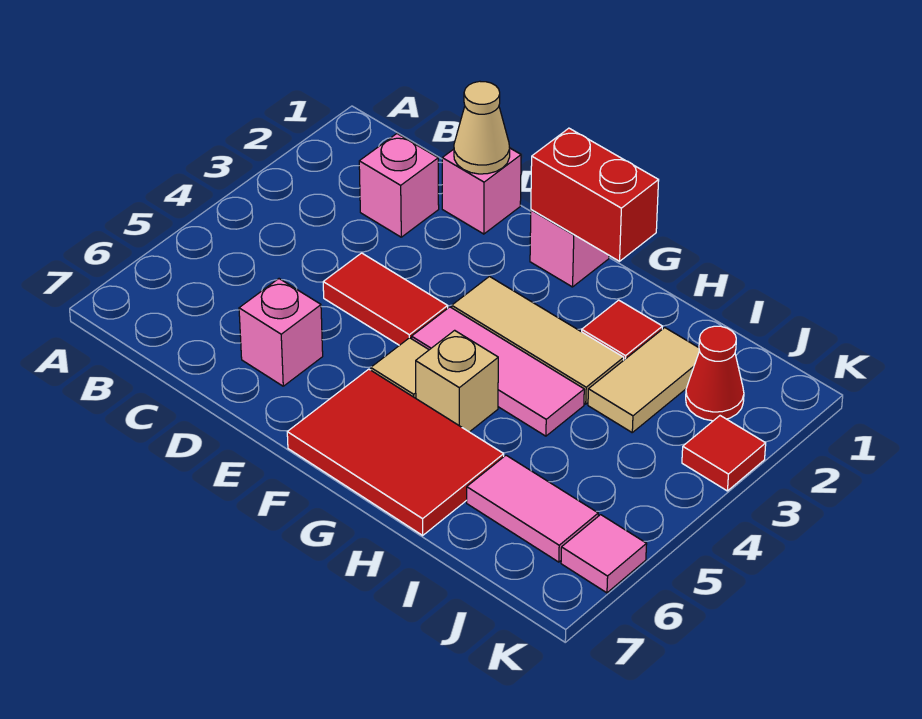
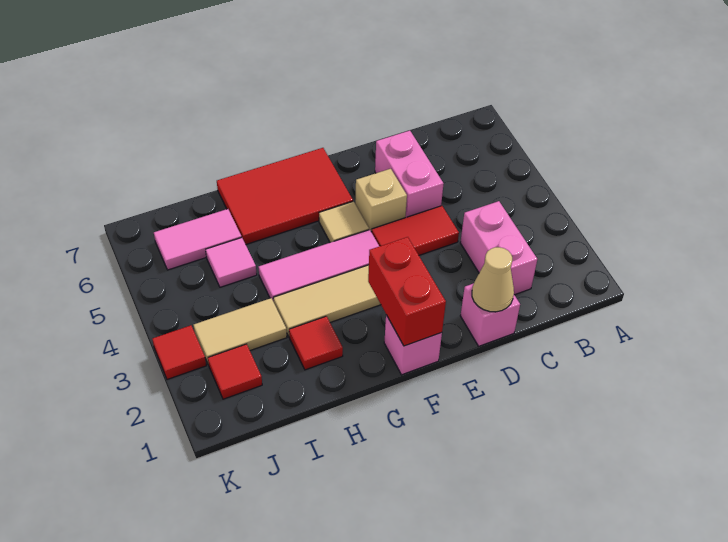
pink brick C2 level 1 -> pink brick C2:C3 level 1
pink brick D6 level 1 -> pink brick D5:D6 level 1
red brick F1:G1 level 2 -> red brick F1:F2 level 2
tan brick G5 level 1 -> tan brick E5 level 1
tan tile I2:I3 level 1 -> tan tile I3:J3 level 1
red cone J2 level 1 -> red tile J2 level 1
pink tile K6 level 1 -> pink tile I5 level 1

